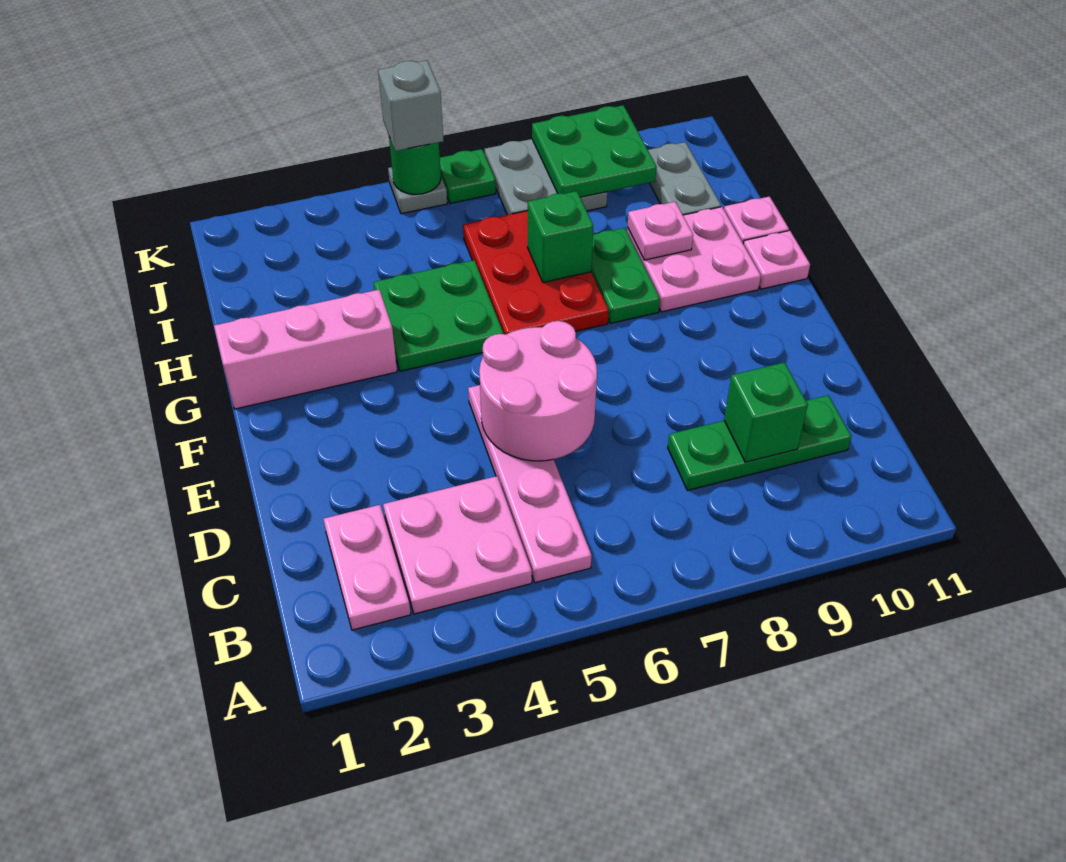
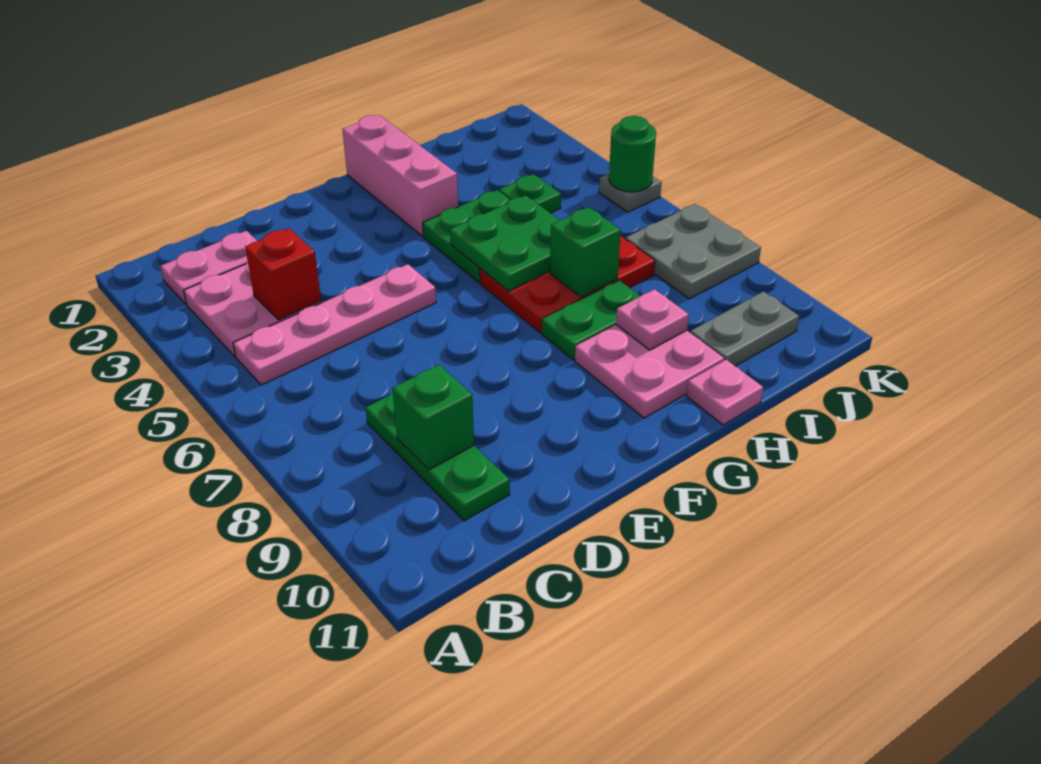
none -> red brick C4 level 2
pink round brick D5:E6 level 2 -> none
pink plate G11 level 1 -> none
green plate J8:K9 level 2 -> green plate G5:H6 level 2
grey brick K5 level 3 -> none
green plate K6 level 1 -> green plate I4 level 1

